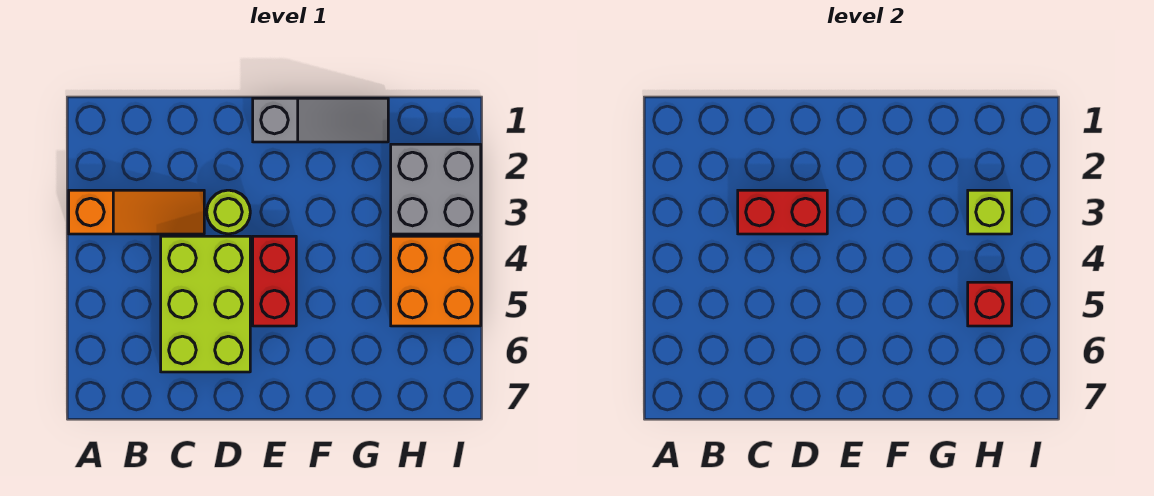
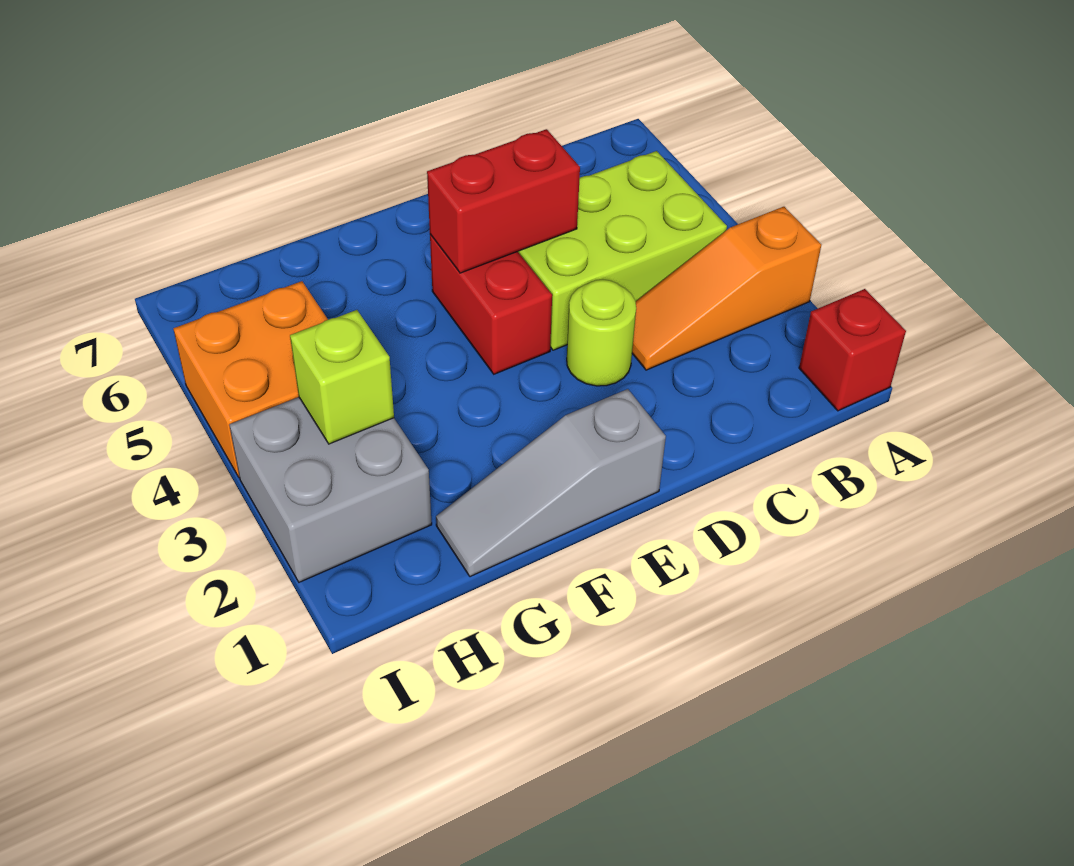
red brick C3:D3 level 2 -> red brick D5:E5 level 2
lime brick C4:D6 level 1 -> lime brick B4:D5 level 1
red brick H5 level 2 -> red brick A1 level 1

